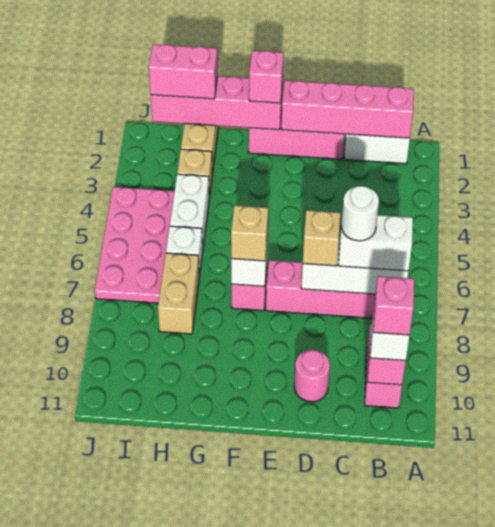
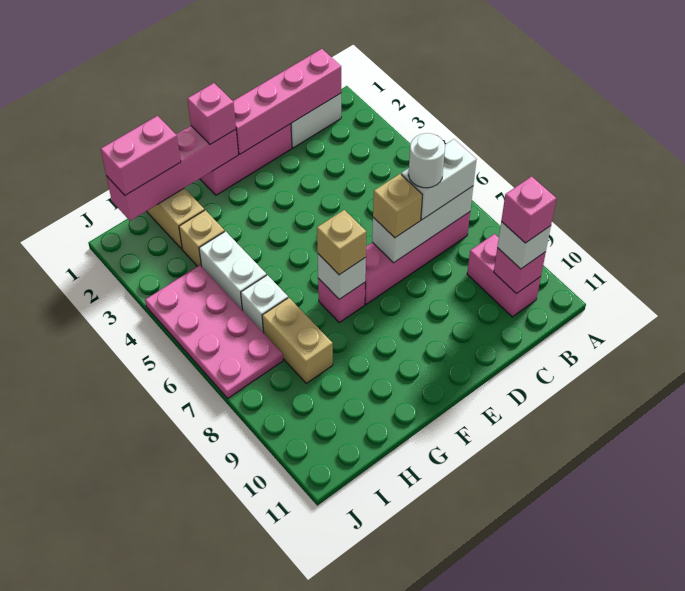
pink round brick D10 level 1 -> none

